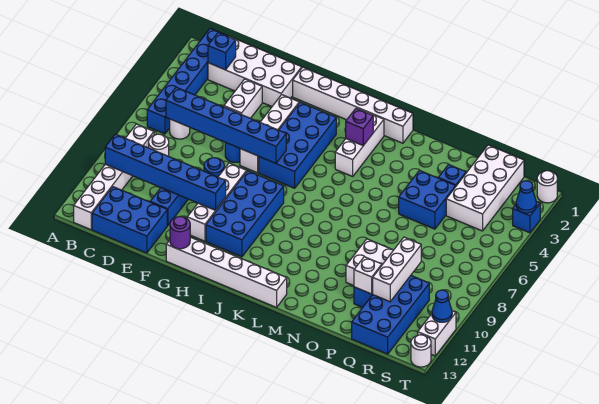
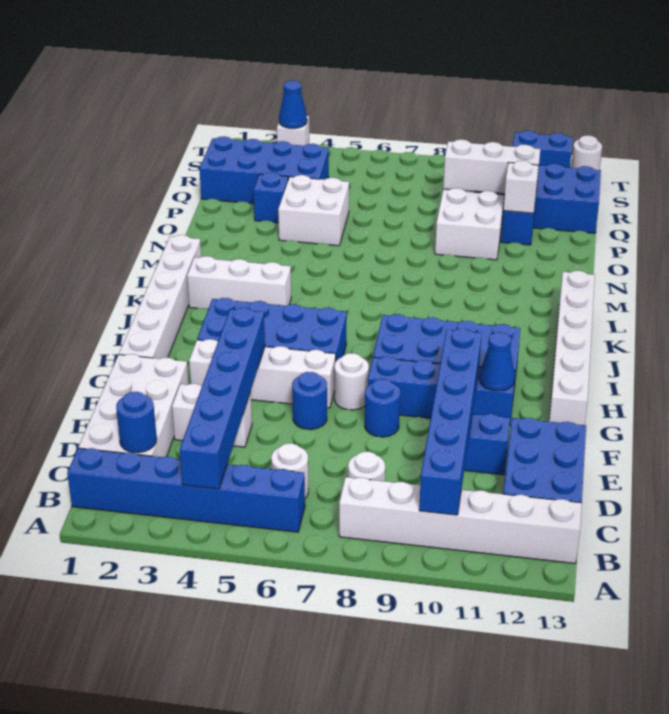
blue brick C2 level 2 -> blue round brick C2 level 2
blue brick C6:H6 level 2 -> blue brick B4:G4 level 2
white brick G8:G11 level 1 -> blue brick G8:G11 level 1
purple round brick G13 level 2 -> none
purple brick K3 level 2 -> none
blue brick O4:P5 level 1 -> white brick O4:P5 level 1
white brick Q1:R4 level 1 -> blue brick Q1:R4 level 1
white round brick T1 level 1 -> white round brick G7 level 1
blue brick T3 level 1 -> white brick T3 level 1
white brick T11:T12 level 1 -> blue brick T11:T12 level 1
blue cone T11 level 2 -> blue cone G11 level 2

